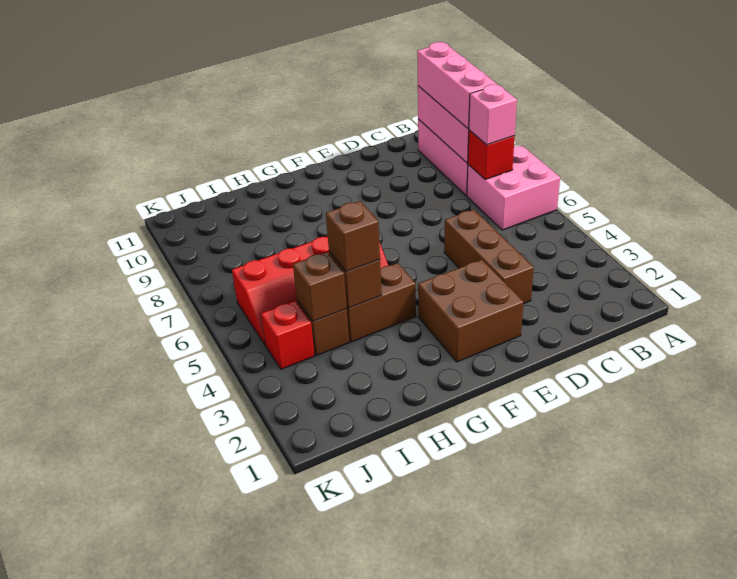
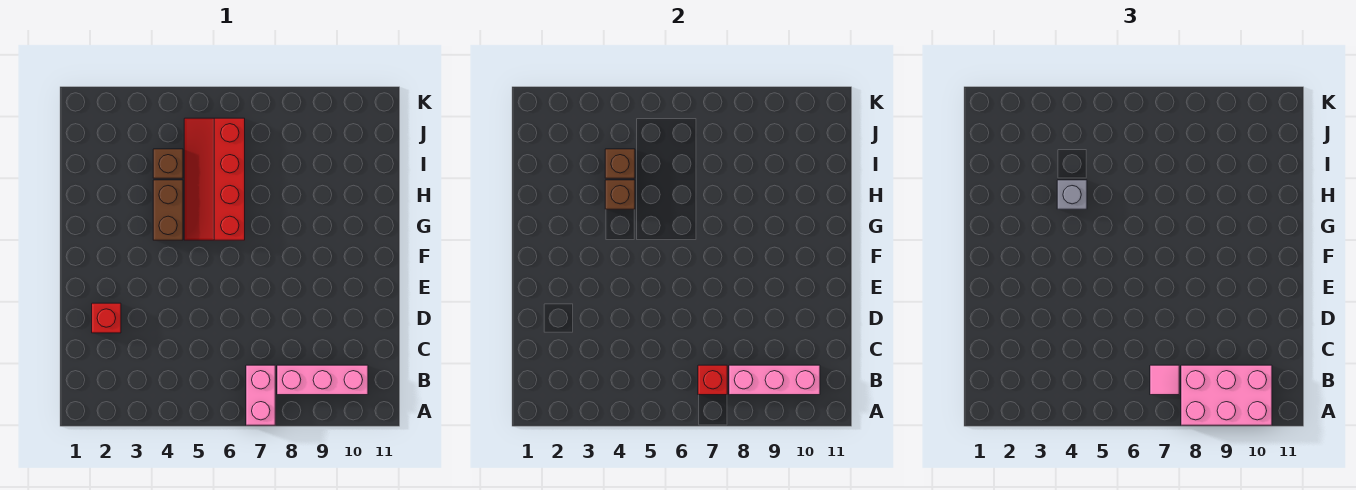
pink brick A6:B7 level 1 -> pink brick A7:B7 level 1
pink brick B7 level 3 -> pink tile B7 level 3
pink brick B8:B10 level 3 -> pink brick A8:B10 level 3
brown brick D3:D5 level 1 -> none
brown brick E2:F3 level 1 -> none
brown brick H4 level 3 -> grey brick H4 level 3
red brick J4 level 1 -> red brick D2 level 1

